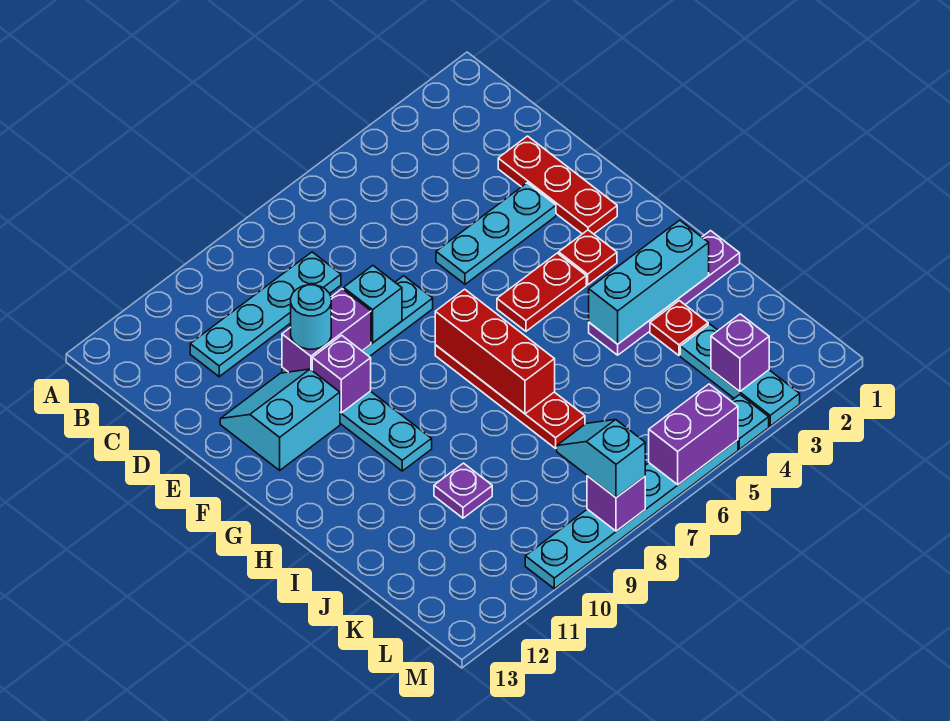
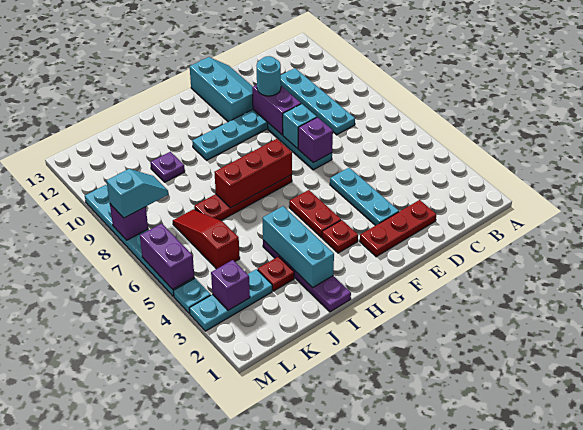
cyan slope E11:F12 level 1 top F -> cyan slope E11:F13 level 1 top F
purple brick F10 level 2 -> purple brick E7 level 2
none -> red slope K5:K7 level 1 top 5

